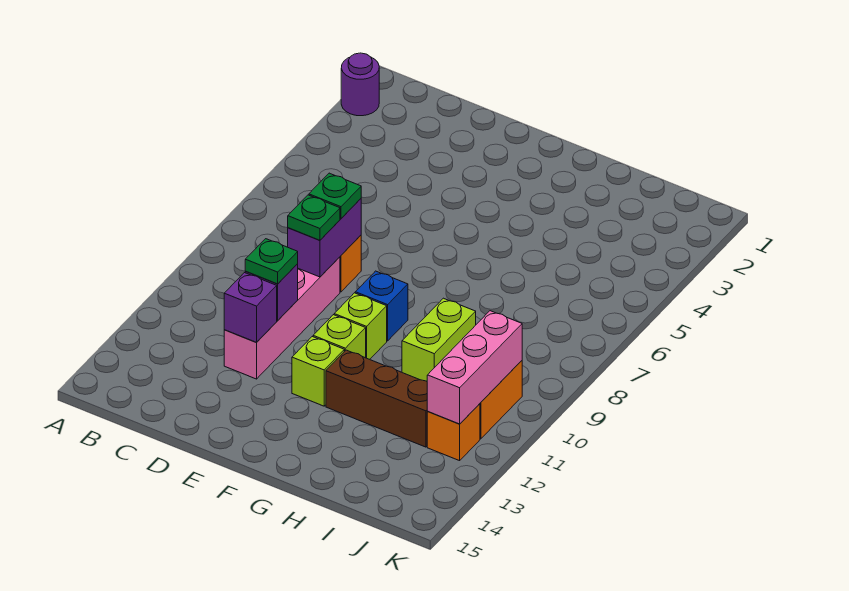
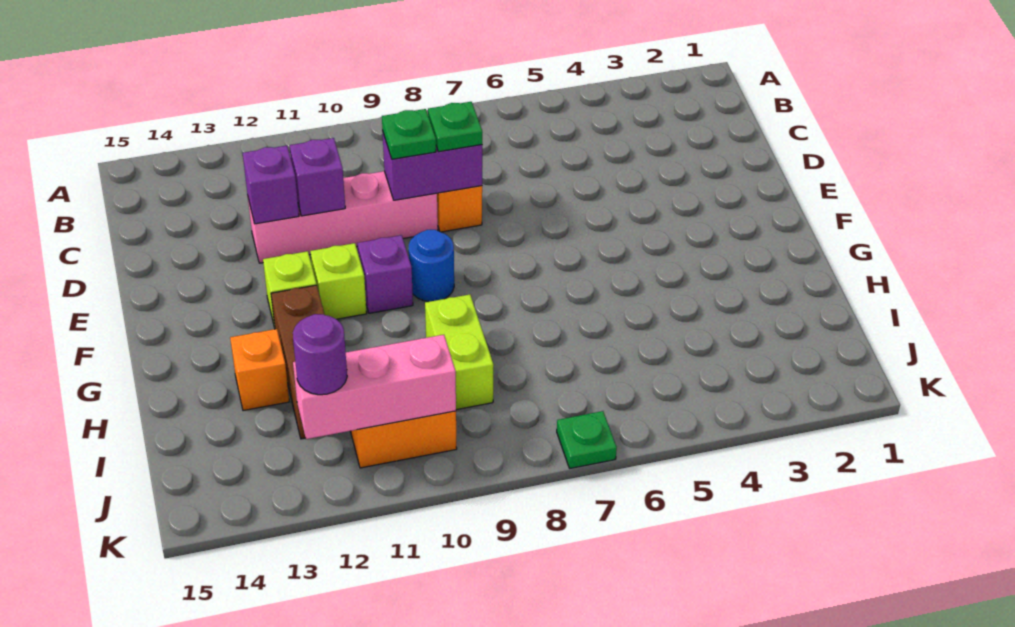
purple round brick A2 level 1 -> purple round brick J12 level 3
green plate D11 level 3 -> green plate K7 level 1
blue brick F9 level 1 -> blue round brick F9 level 1
lime brick F10 level 1 -> purple brick F10 level 1
lime brick H9:H10 level 1 -> lime brick H9:I9 level 1
orange brick J12 level 1 -> orange brick H13 level 1

